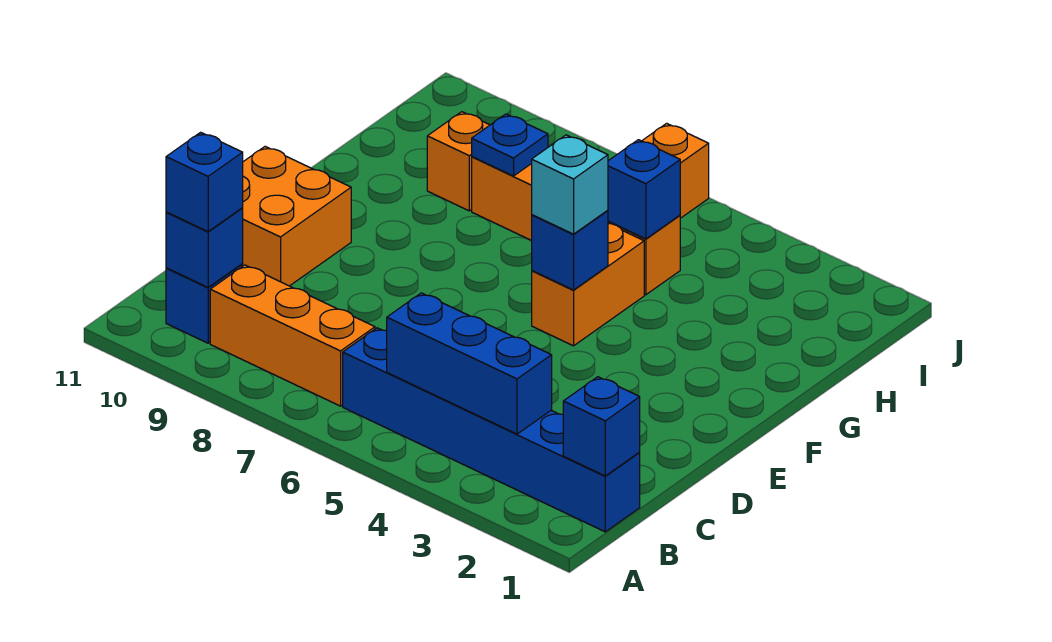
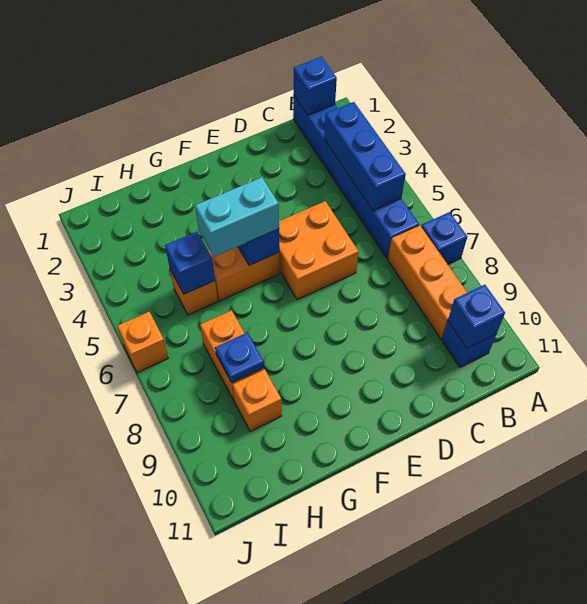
blue brick B10 level 3 -> blue brick A7 level 1
orange brick D10:E11 level 1 -> orange brick D5:E6 level 1
cyan brick F5 level 3 -> cyan brick F5:G5 level 3

